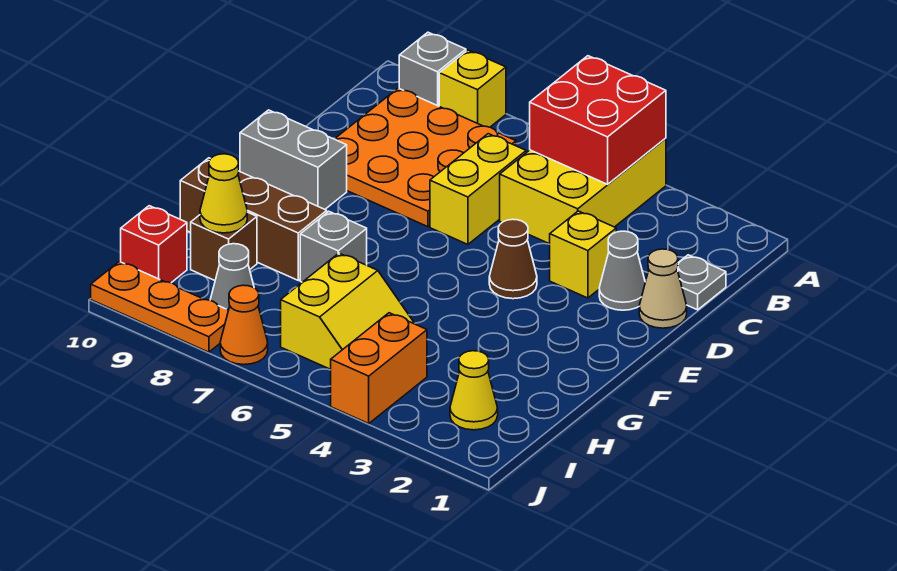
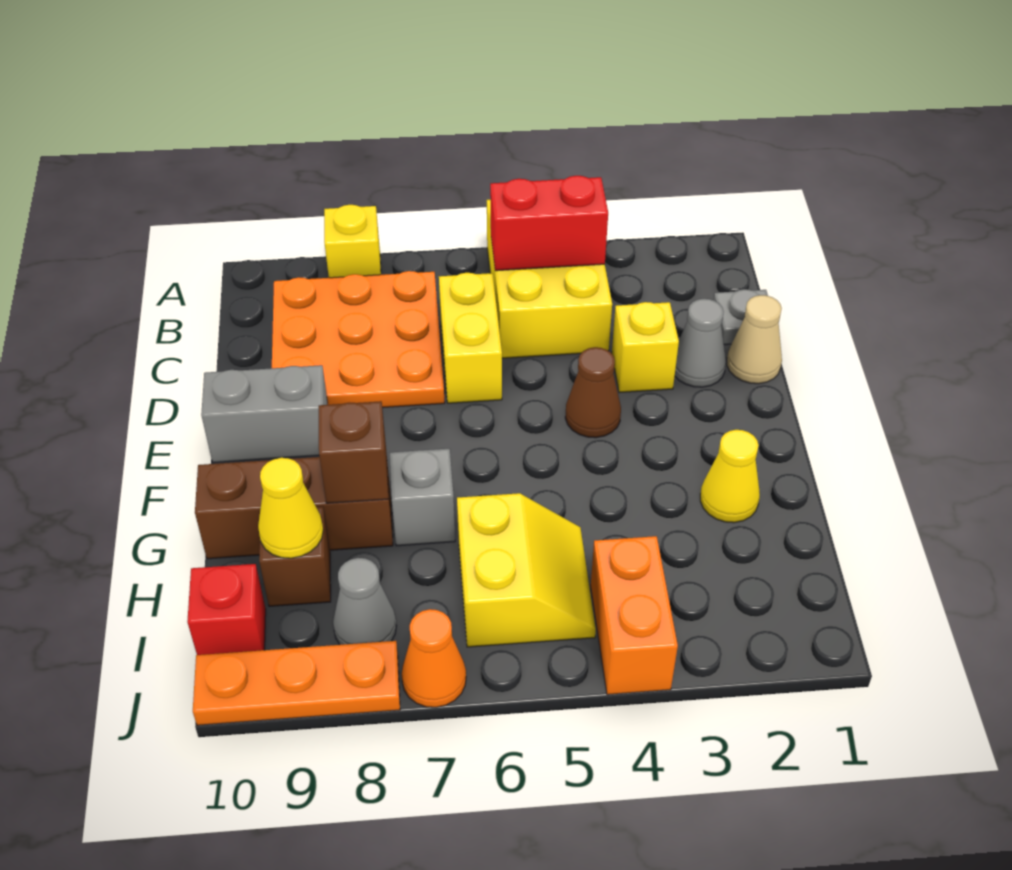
red brick A4:B5 level 2 -> red brick B4:B5 level 2
grey brick A9 level 1 -> none
none -> brown brick G8 level 2
yellow cone I2 level 1 -> yellow cone G2 level 1

